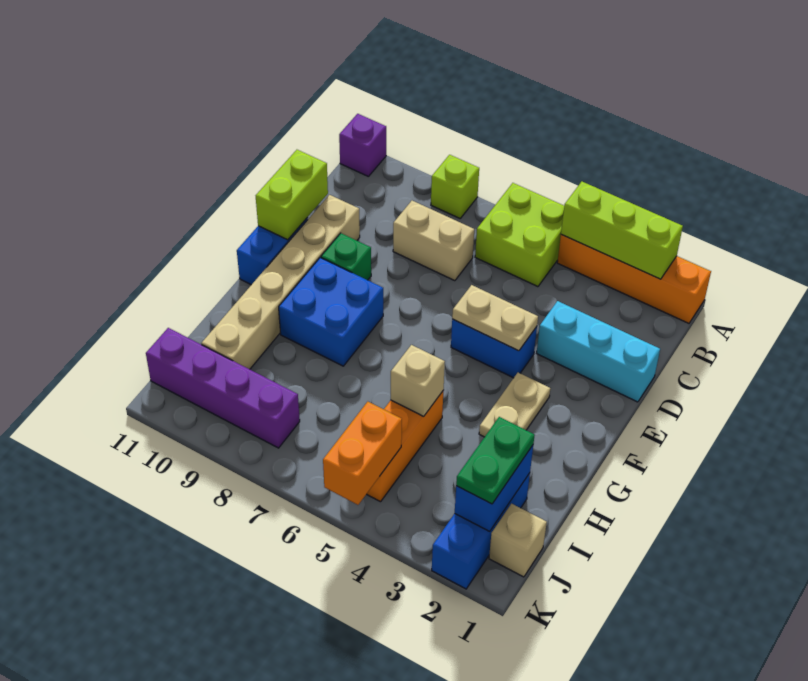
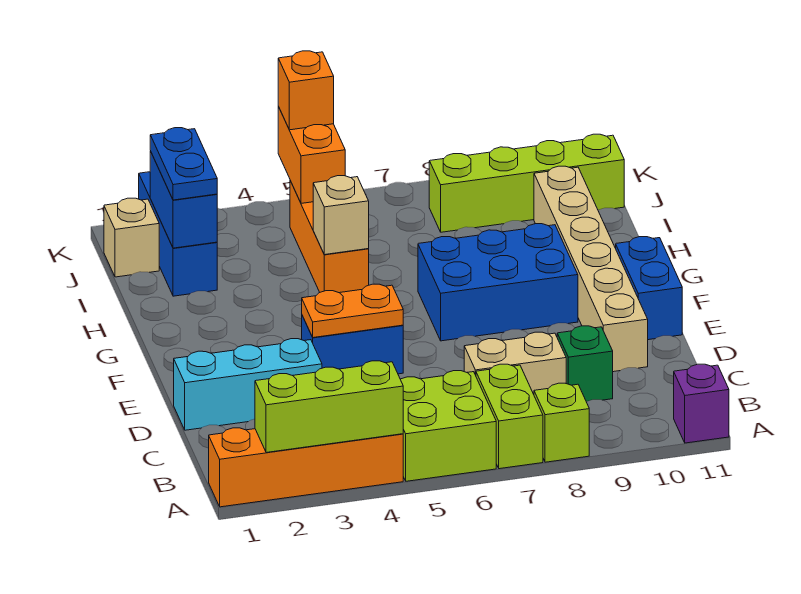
lime brick D11:E11 level 2 -> lime brick A7:B7 level 1
tan plate E4:E5 level 2 -> orange plate E4:E5 level 2
green brick E9 level 1 -> green brick C9 level 1
tan plate F3:G3 level 1 -> none
blue brick F8:G9 level 1 -> blue brick F7:G9 level 1
green plate I2:J2 level 3 -> blue plate I2:J2 level 3
purple brick J8:J11 level 1 -> lime brick J8:J11 level 1
none -> orange brick K5 level 3

